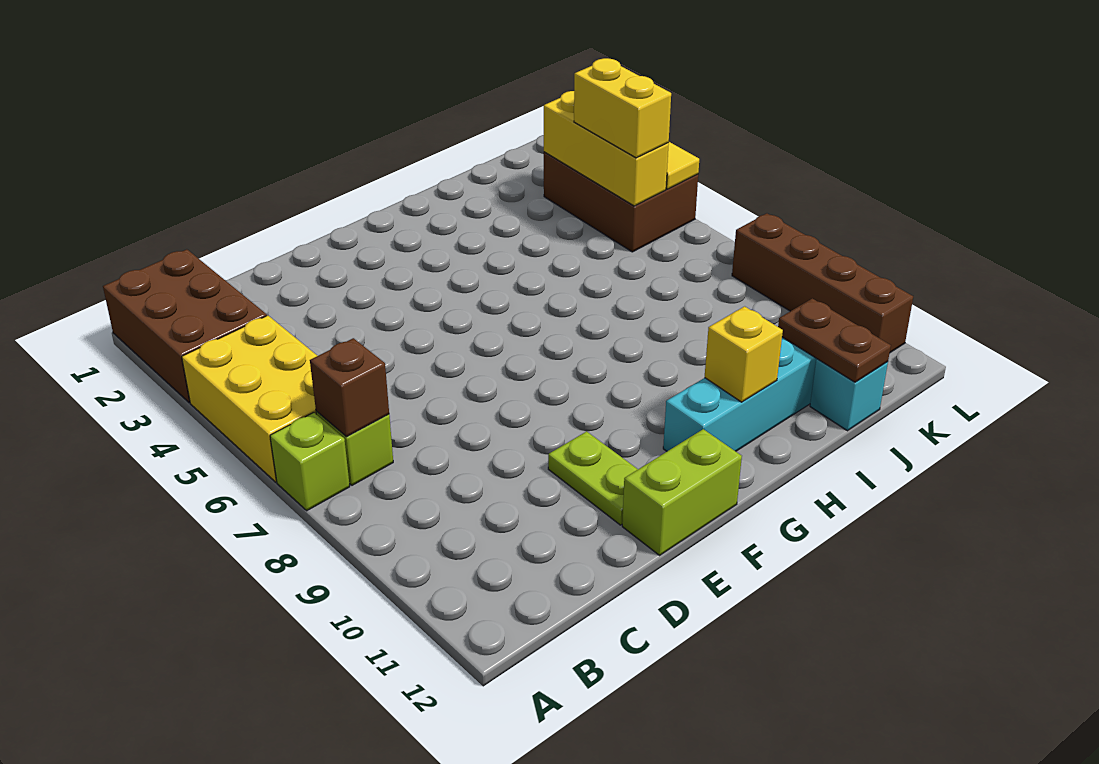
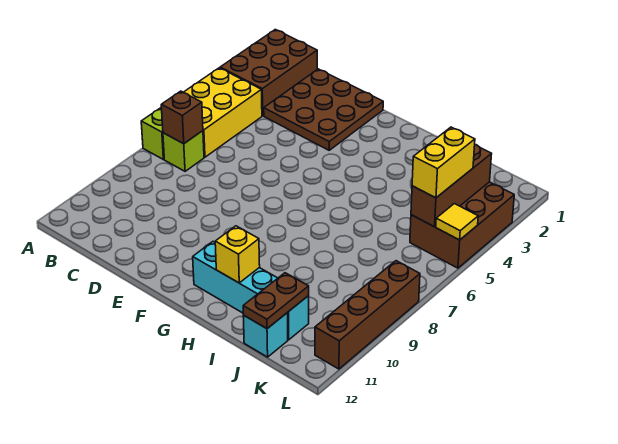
none -> brown plate C1:E3 level 1
lime plate E10:E11 level 1 -> none
lime brick E12:F12 level 1 -> none
yellow brick K3:K5 level 2 -> brown brick K3:K5 level 2

